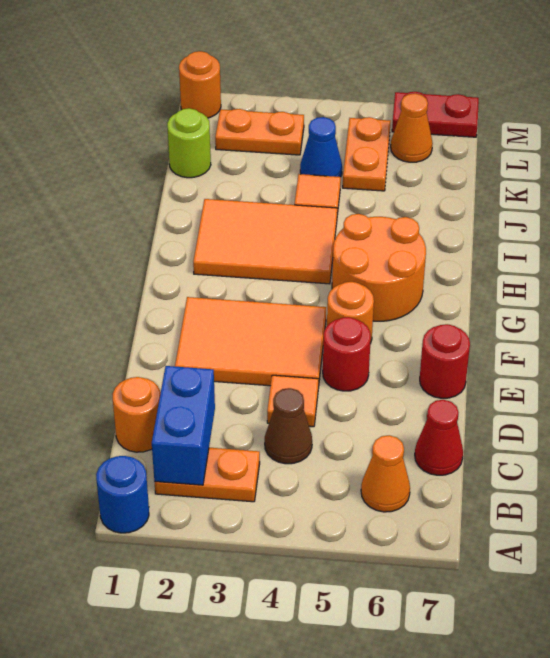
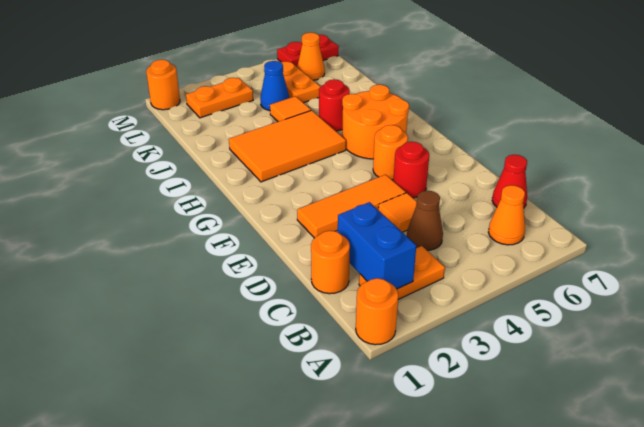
blue round brick A1 level 1 -> orange round brick A1 level 1
orange tile E2:F4 level 1 -> orange tile E2:E4 level 1
red round brick E7 level 1 -> red round brick I5 level 1
lime round brick K1 level 1 -> none

